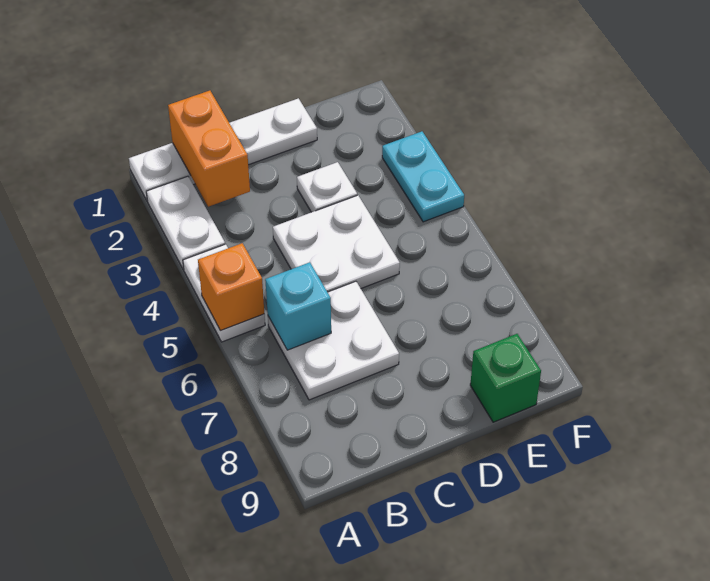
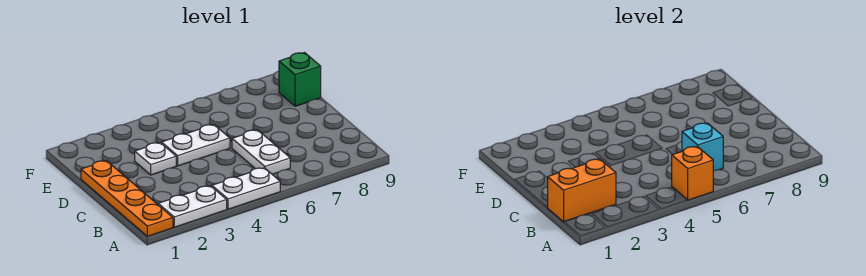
white plate A1:D1 level 1 -> orange plate A1:D1 level 1
white plate B6:C7 level 1 -> white plate B6:C6 level 1
white plate C4:D5 level 1 -> white plate D4:D5 level 1
cyan plate F3:F4 level 1 -> none

